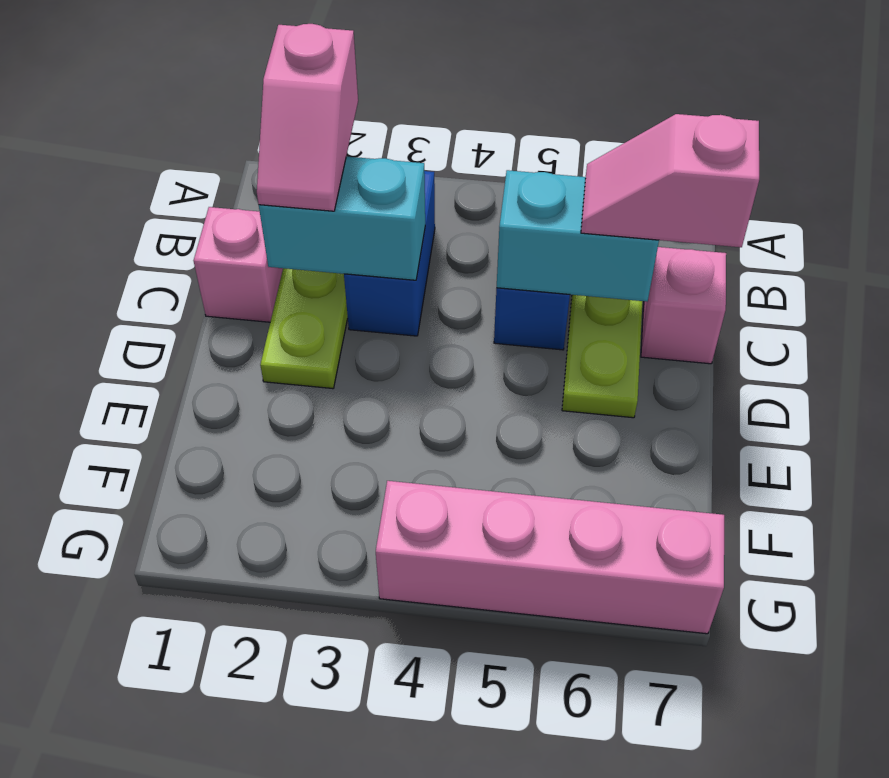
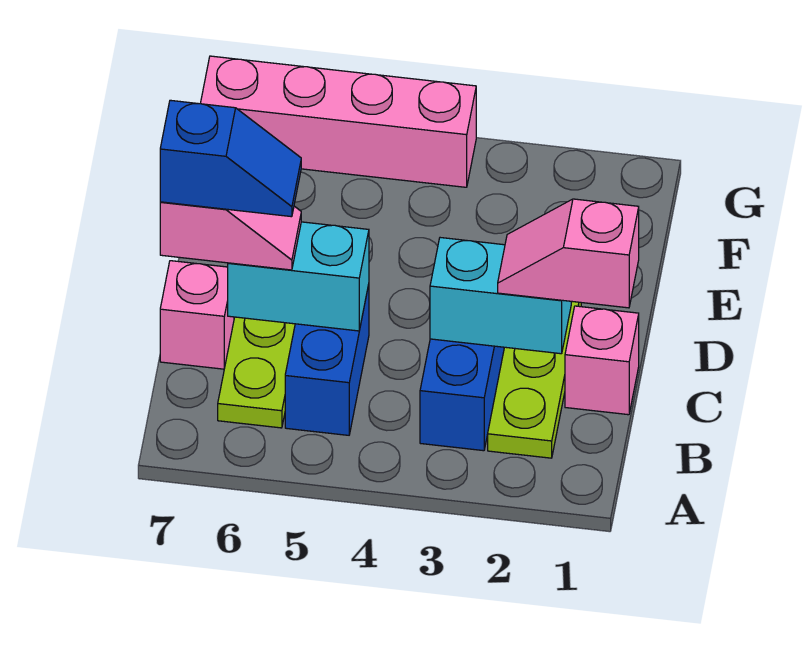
pink slope B2:C2 level 3 top B -> pink slope C1:C2 level 3 top 1
none -> blue slope C6:C7 level 4 top 7

